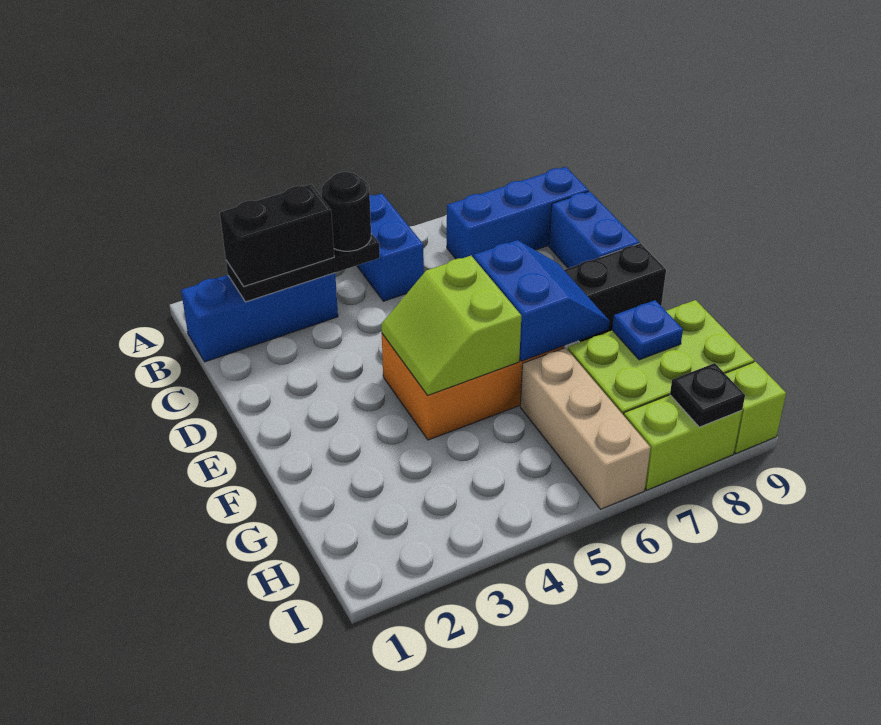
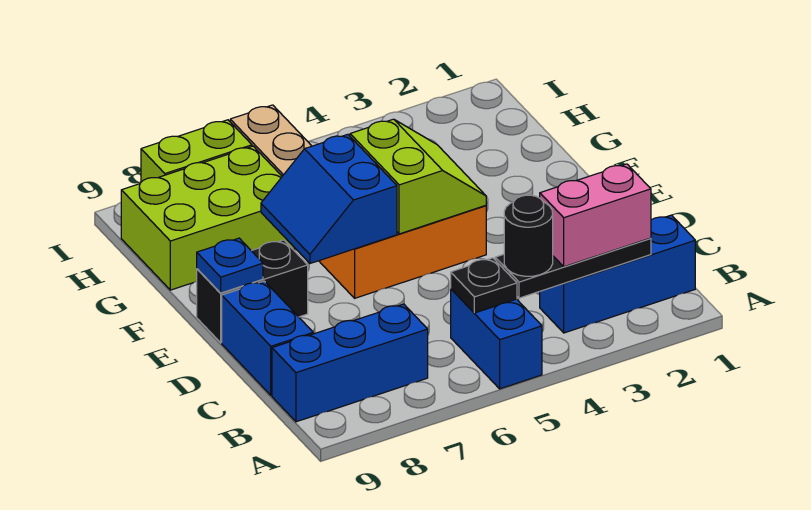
black brick B2:B3 level 3 -> pink brick B2:B3 level 3
blue plate G8 level 2 -> blue plate E9 level 2
black plate I8 level 2 -> black plate B5 level 2
lime brick I9 level 1 -> none

